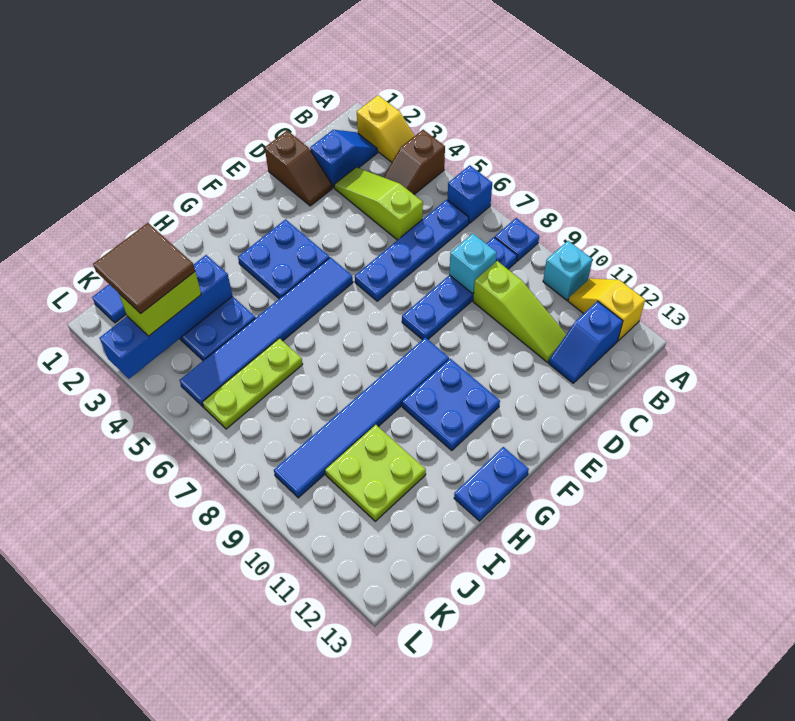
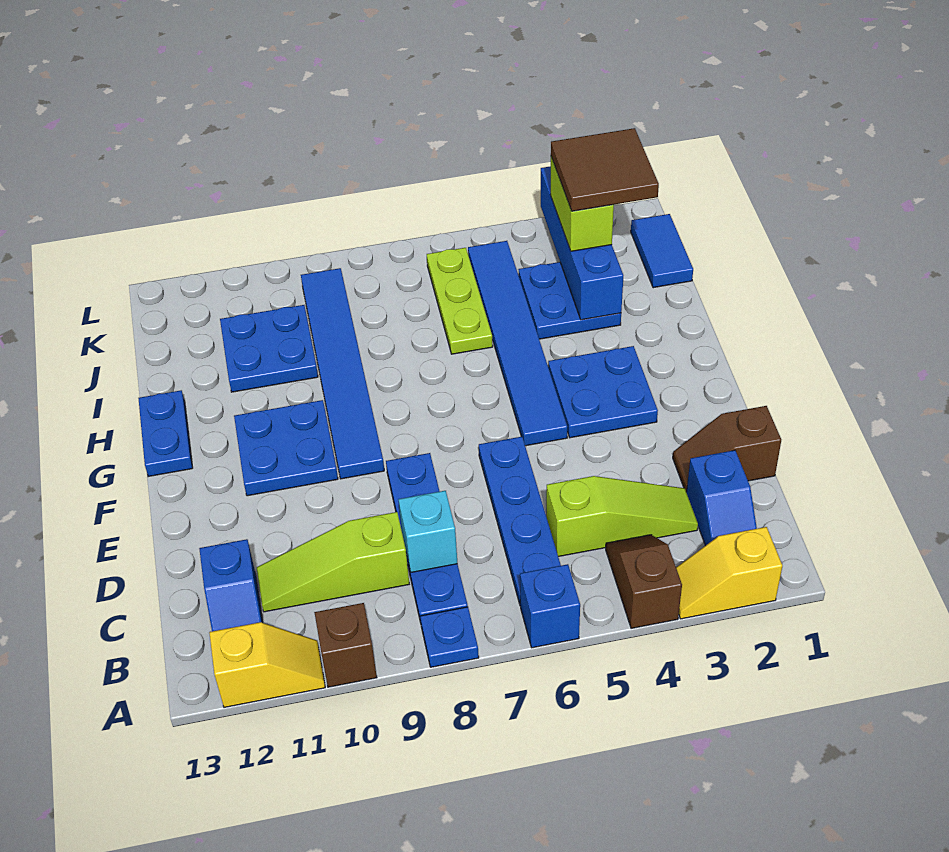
cyan brick A10 level 1 -> brown brick A10 level 1
blue slope B12:C12 level 1 top B -> blue slope B12:C12 level 1 top C
lime plate I10:J11 level 1 -> blue plate I10:J11 level 1

